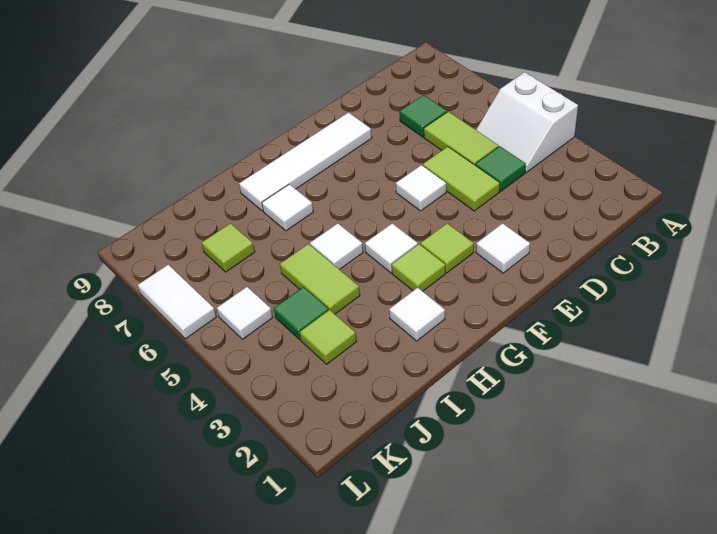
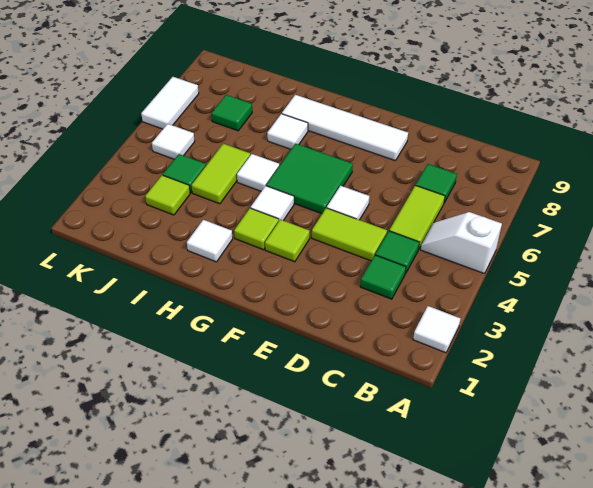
white slope A4:B5 level 1 top A -> white slope A5:B5 level 1 top A
none -> green tile C3 level 1
lime tile D4:D5 level 1 -> lime tile D4:E4 level 1
white tile E2 level 1 -> white tile A2 level 1
none -> green tile F5:G6 level 1
lime tile J7 level 1 -> green tile J7 level 1

